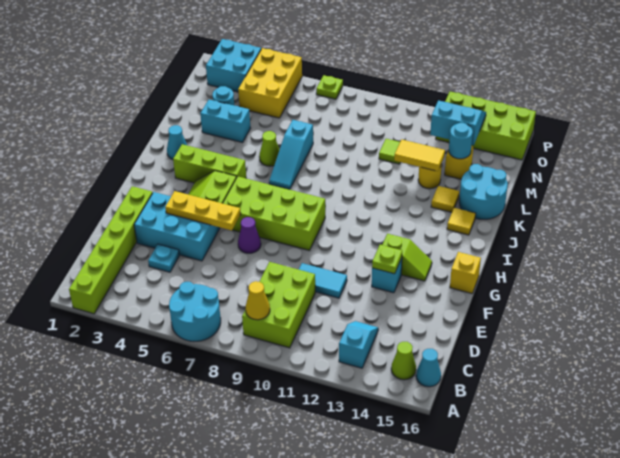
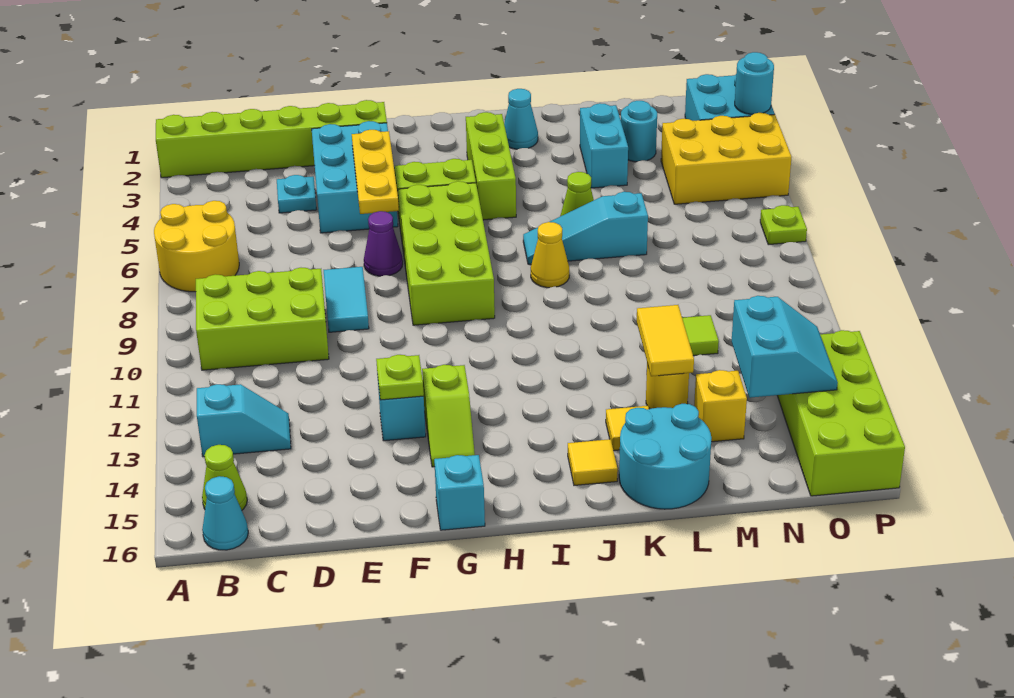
cyan round brick A6:B7 level 1 -> yellow round brick A6:B7 level 1
yellow cone B9 level 2 -> yellow cone J8 level 1
cyan tile E10:E11 level 1 -> cyan tile E8:E9 level 1
yellow brick G16 level 1 -> cyan brick G16 level 1
cyan round brick M14 level 2 -> cyan round brick P3 level 2

